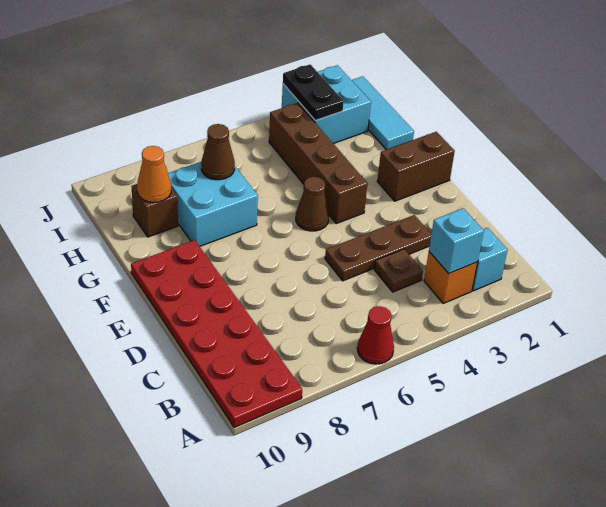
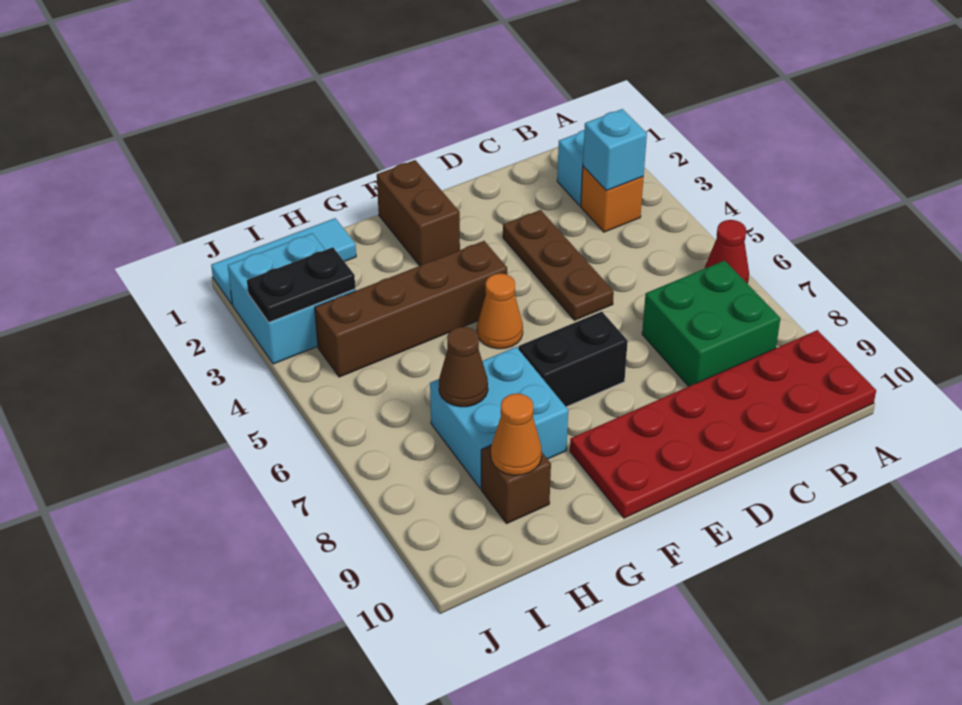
none -> green brick B7:C8 level 1
brown plate C4 level 1 -> none
none -> black brick E7:F7 level 1
brown cone F5 level 1 -> orange cone F5 level 1

